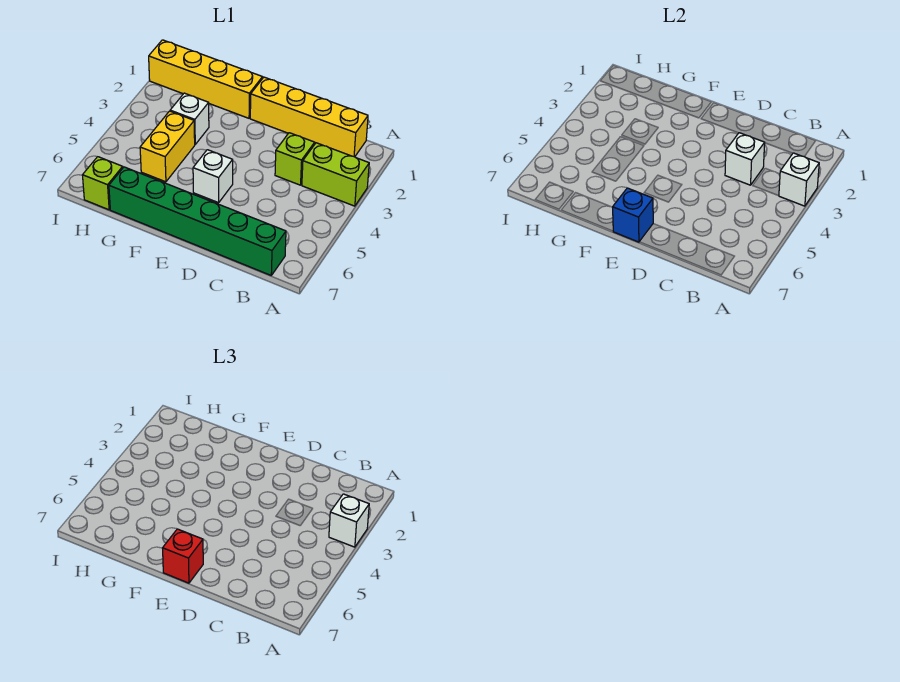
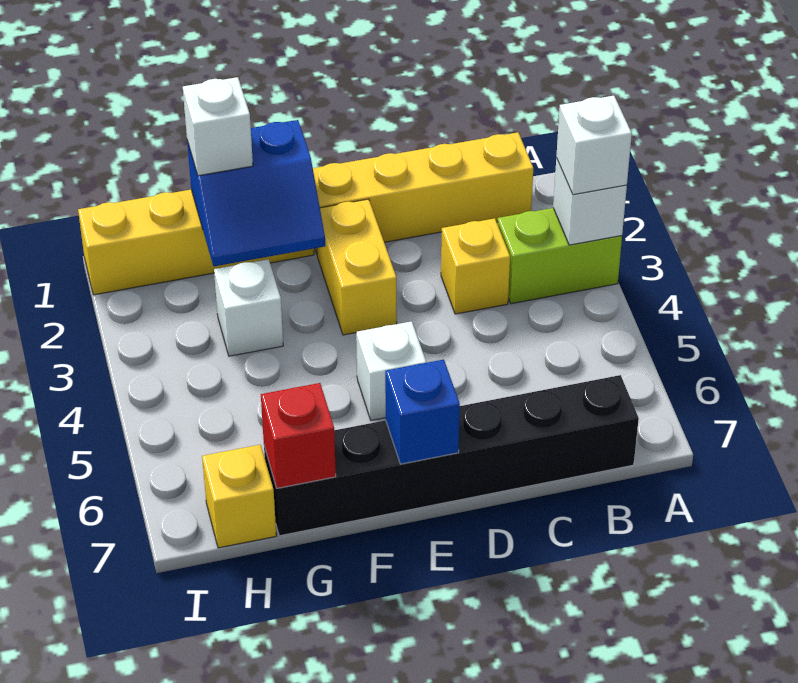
green brick B7:G7 level 1 -> black brick B7:G7 level 1
lime brick C3 level 1 -> yellow brick C3 level 1
white brick C3 level 2 -> white brick G1 level 3
red brick E7 level 3 -> red brick G7 level 2
none -> blue slope F1:G2 level 2 top 1
yellow brick G4:G5 level 1 -> yellow brick E2:E3 level 1
lime brick H7 level 1 -> yellow brick H7 level 1

